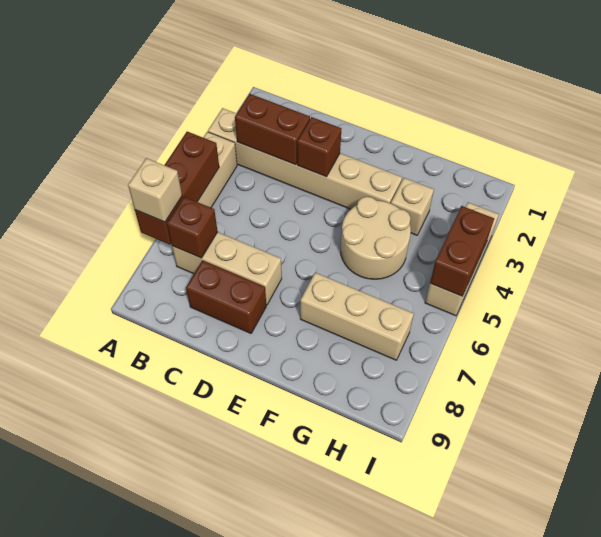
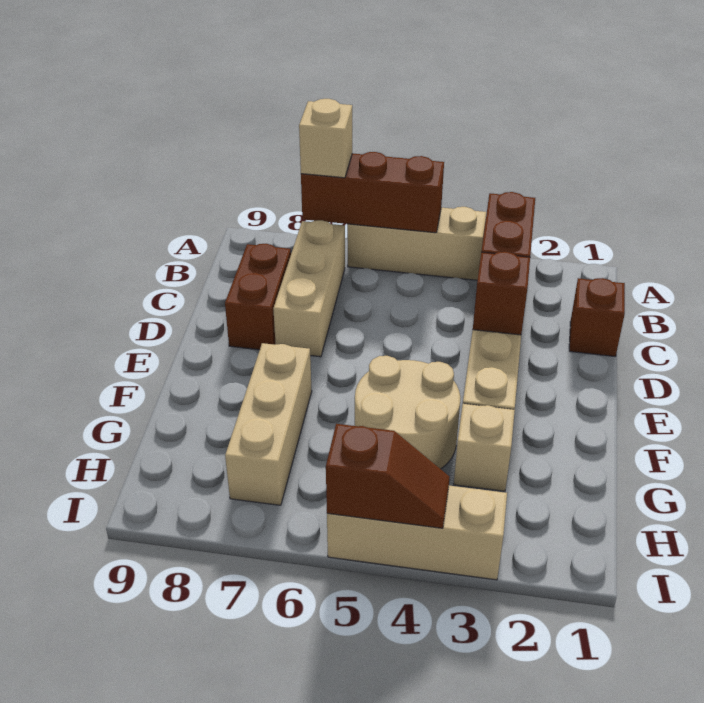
brown brick B7 level 2 -> brown brick C1 level 1
brown brick I4:I5 level 2 -> brown slope I4:I5 level 2 top 5

